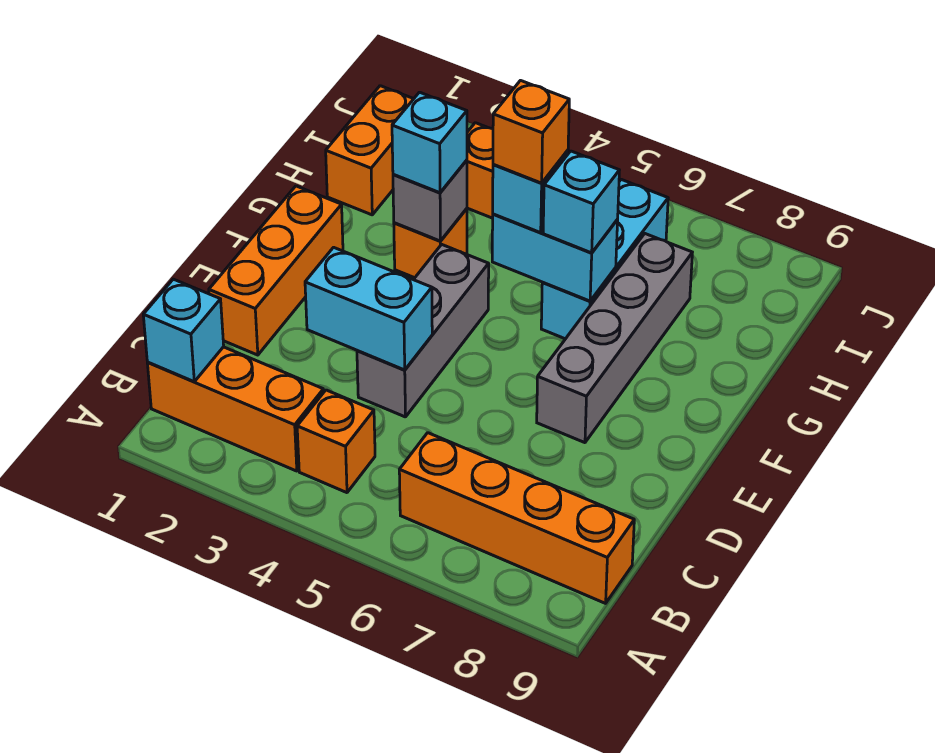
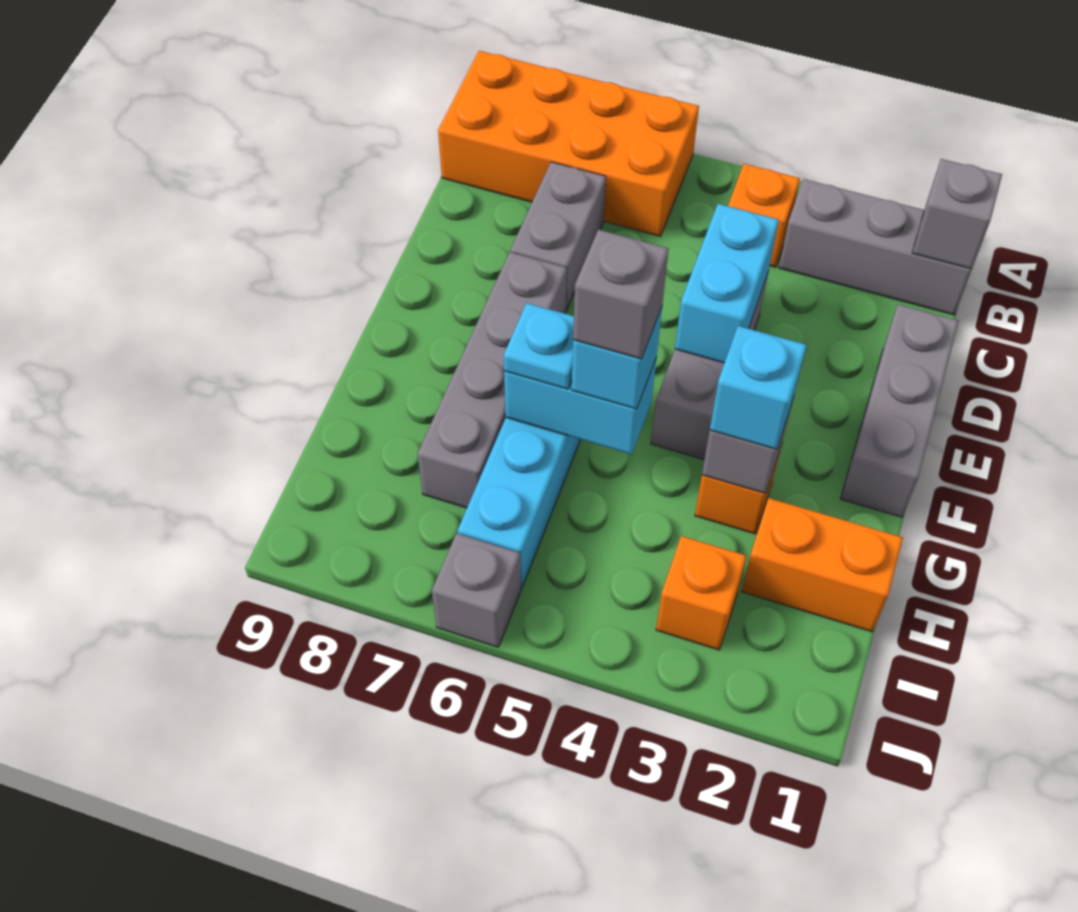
orange brick B1:B3 level 1 -> grey brick B1:B3 level 1
cyan brick B1 level 2 -> grey brick B1 level 2
orange brick B6:B9 level 1 -> orange brick A6:B9 level 1
none -> grey brick C7:D7 level 1
orange brick D1:F1 level 1 -> grey brick D1:F1 level 1
cyan brick D3:D4 level 2 -> cyan brick D4:E4 level 2
orange brick G5 level 4 -> grey brick G5 level 4
cyan brick G6 level 3 -> cyan plate G6 level 3
orange brick H1:I1 level 1 -> orange brick H1:H2 level 1
none -> grey brick J6 level 1

